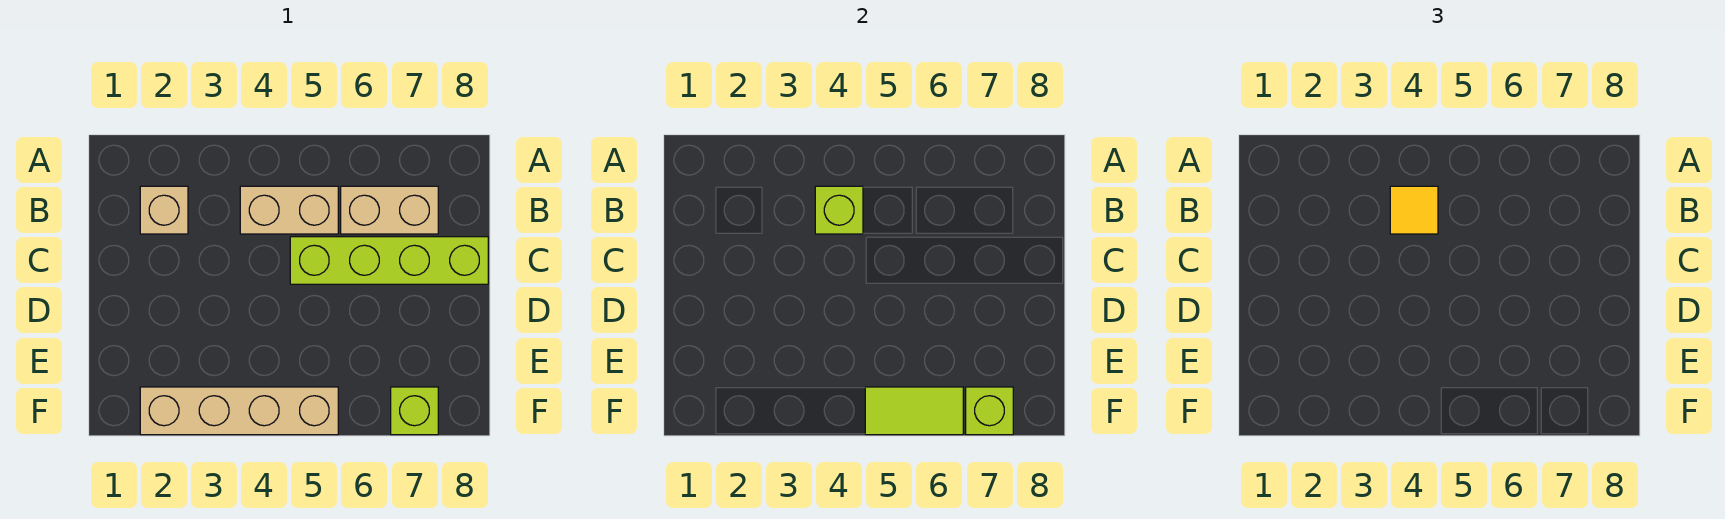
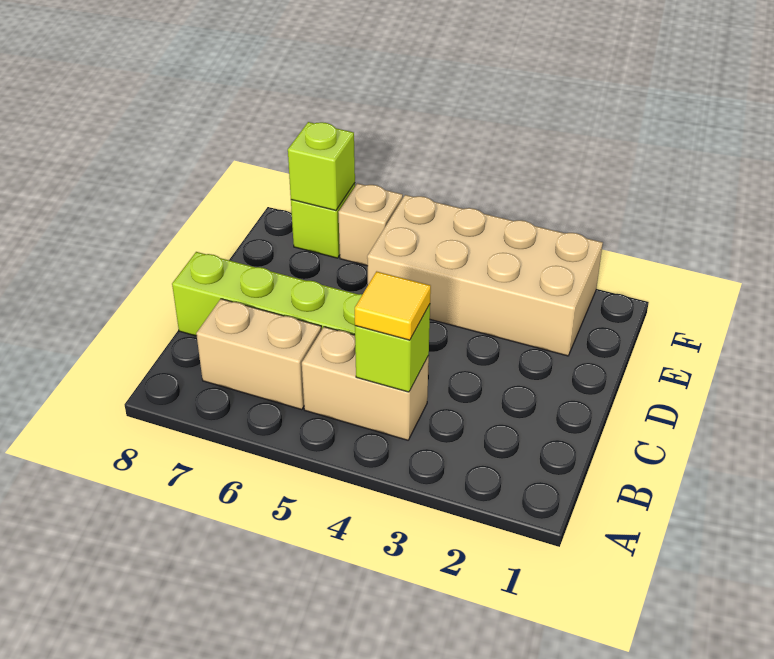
tan brick B2 level 1 -> tan brick F6 level 1
tan brick F2:F5 level 1 -> tan brick E2:F5 level 1
lime tile F5:F6 level 2 -> none

